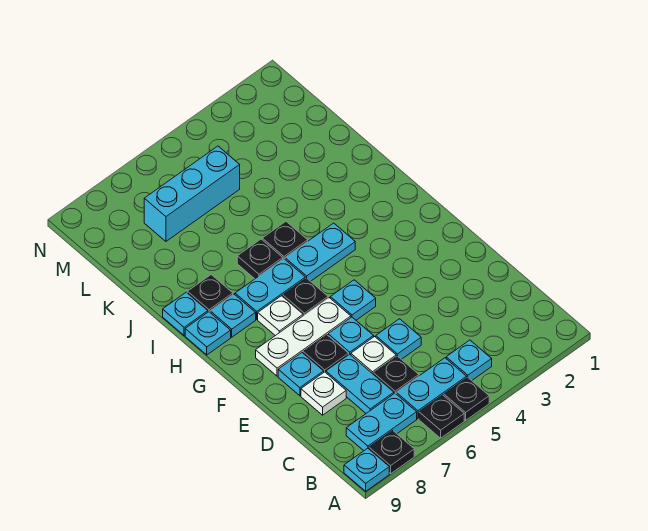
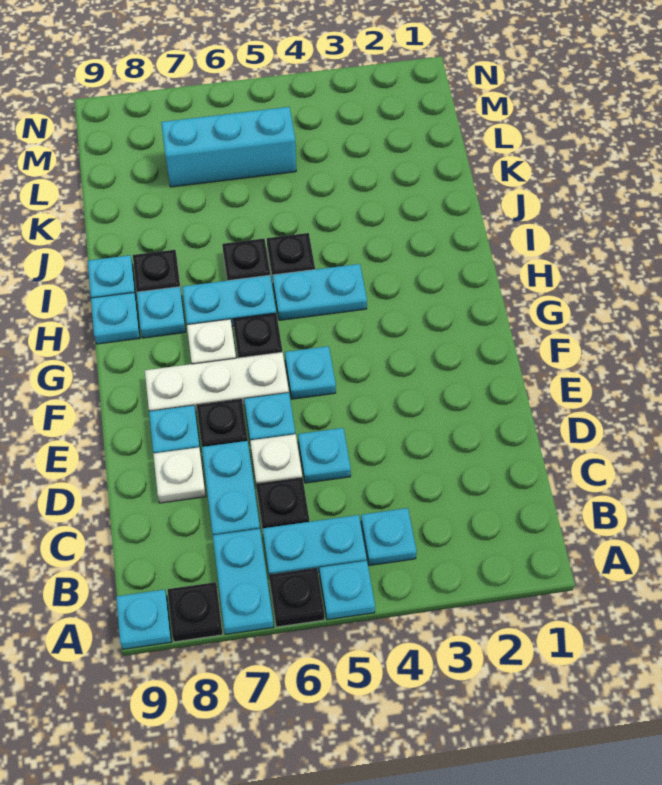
black plate A5 level 1 -> cyan plate A5 level 1
cyan plate B7:B8 level 1 -> cyan plate A7:B7 level 1

